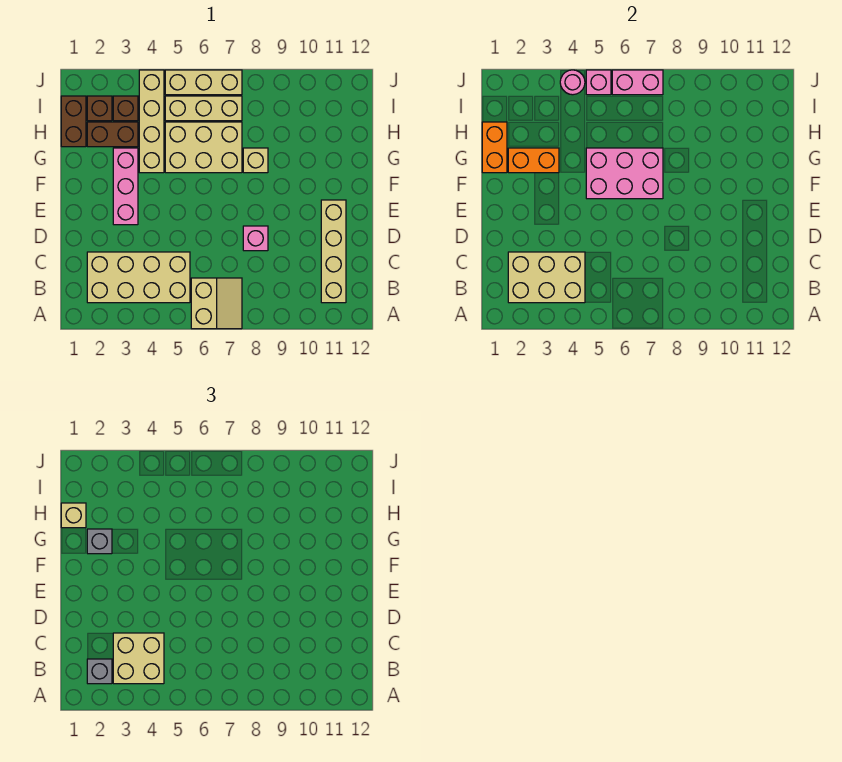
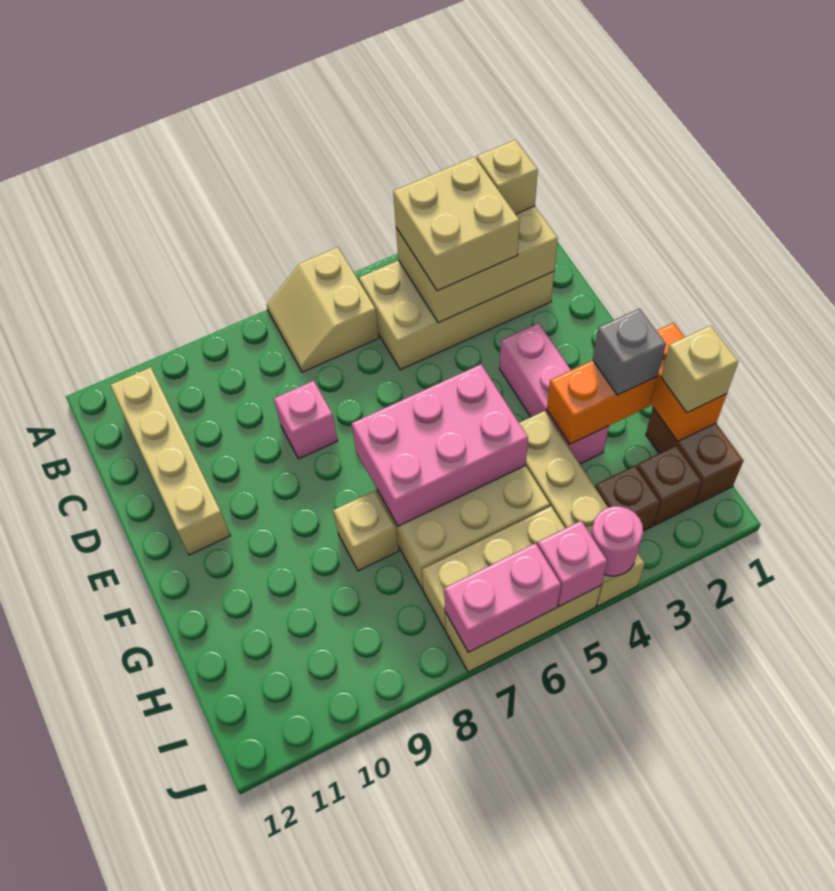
grey brick B2 level 3 -> tan brick B2 level 3
brown brick H2:H3 level 1 -> none

